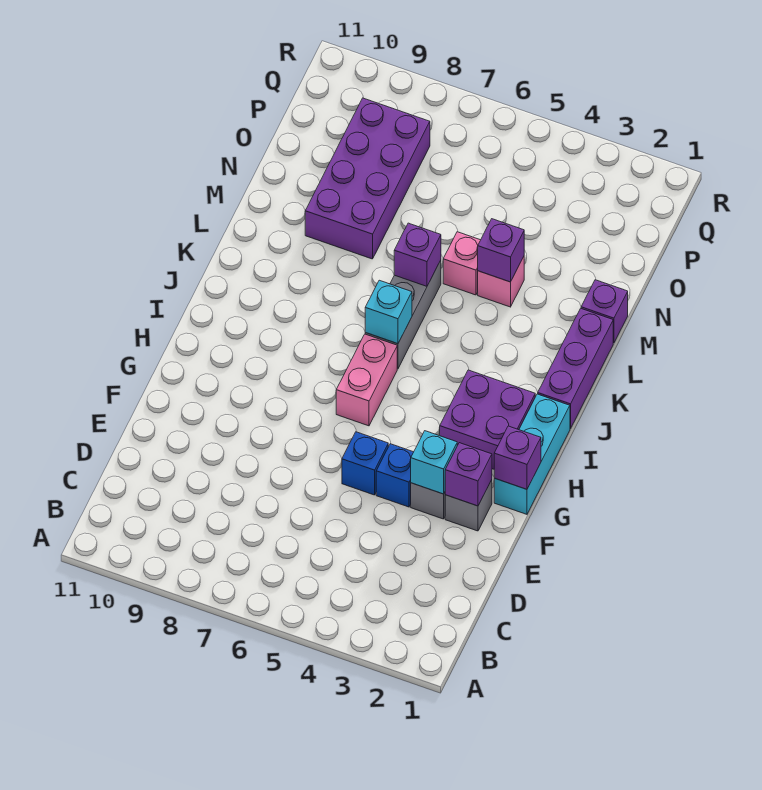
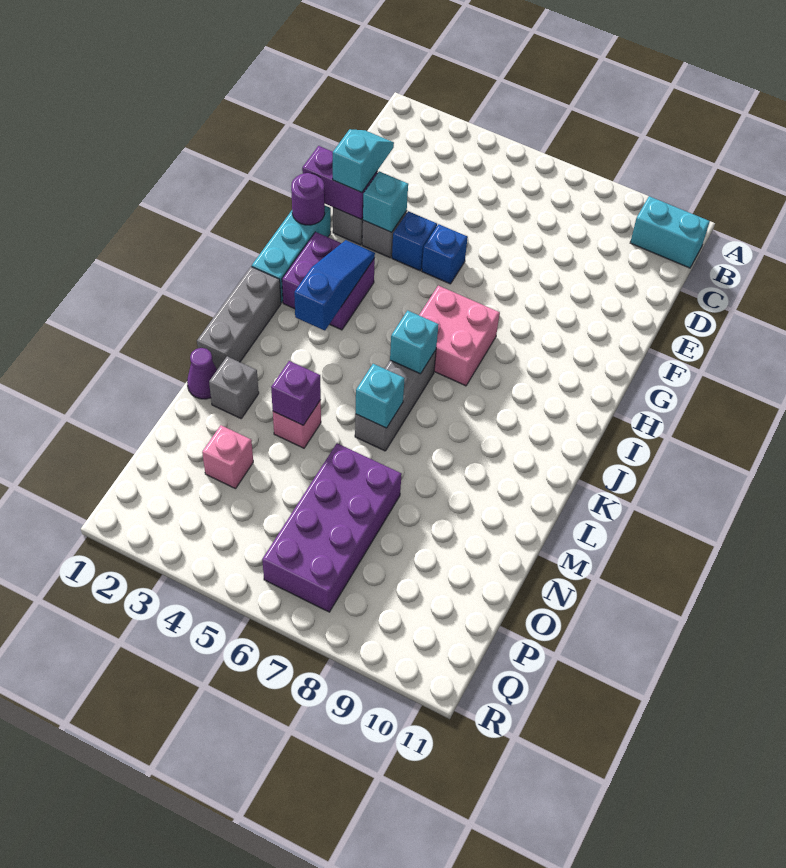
none -> cyan brick B10:B11 level 1
none -> cyan slope E2:F2 level 3 top F
purple brick F2 level 2 -> purple brick F1:F2 level 2
purple brick G1 level 2 -> purple round brick G1 level 2
none -> blue slope H3:J3 level 2 top J
pink brick H6:I6 level 1 -> pink brick H6:I7 level 1
purple brick J1:L1 level 1 -> grey brick J1:L1 level 1
purple brick L6 level 2 -> cyan brick L6 level 2
purple brick M1 level 1 -> purple cone M1 level 1
none -> grey brick M2 level 1
pink brick M5 level 1 -> pink brick O3 level 1
purple brick M8:P9 level 1 -> purple brick N6:Q7 level 1

